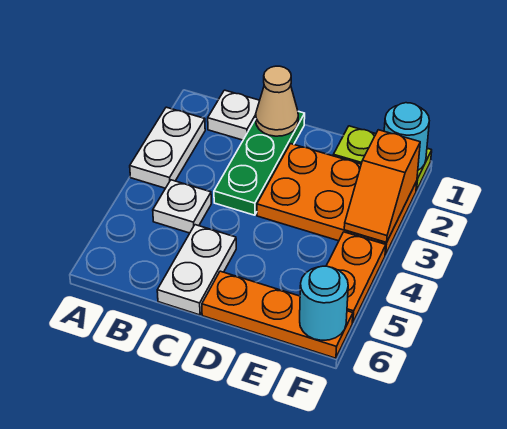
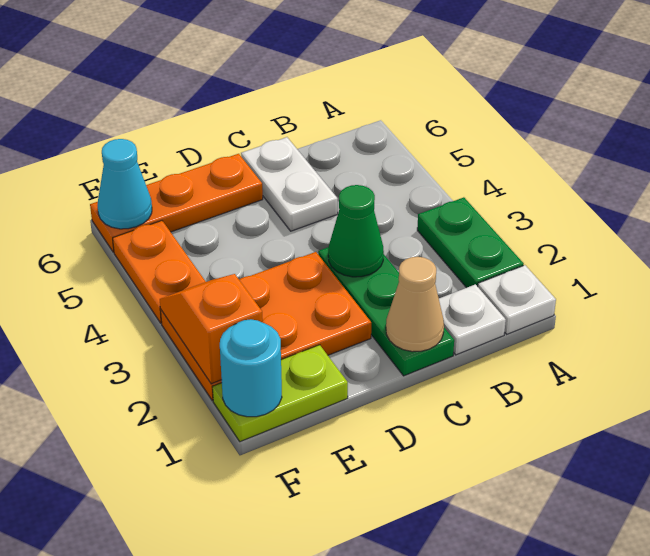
white plate A2:A3 level 1 -> green plate A2:A3 level 1
white plate B4 level 1 -> white plate A1 level 1
none -> green cone C3 level 2
cyan round brick F6 level 2 -> cyan cone F6 level 2

